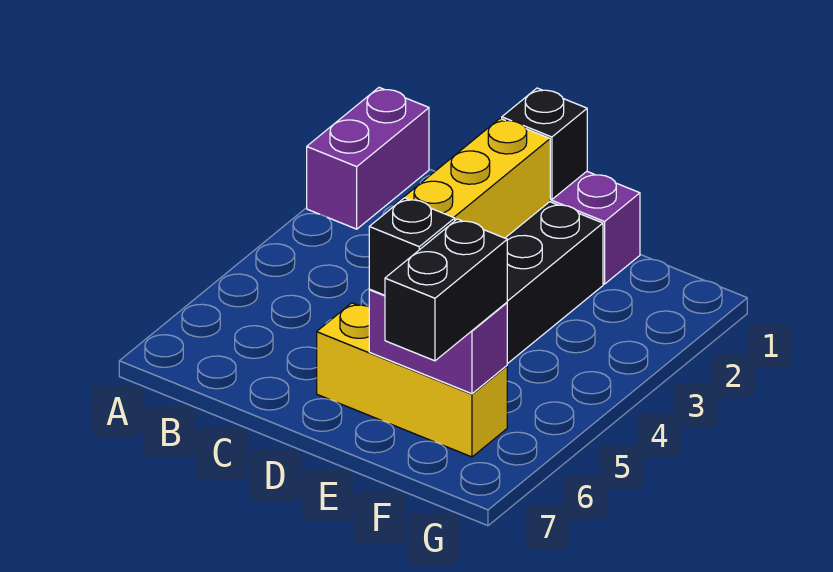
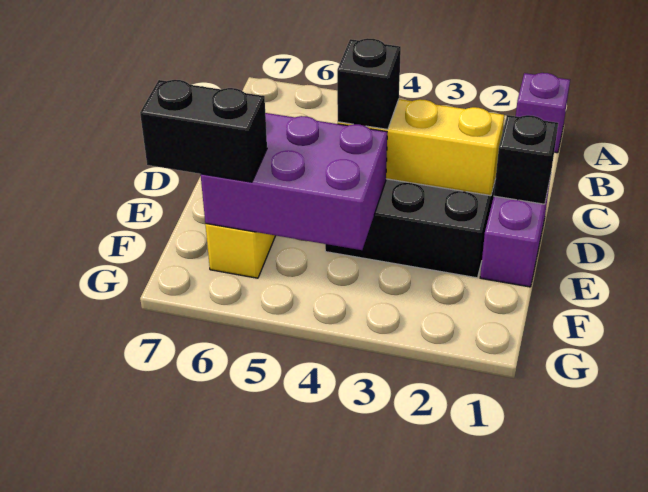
purple brick A1:A2 level 1 -> purple brick A1 level 1
purple brick E6:F6 level 2 -> purple brick E4:F6 level 2
black brick E6 level 3 -> black brick D4 level 3

